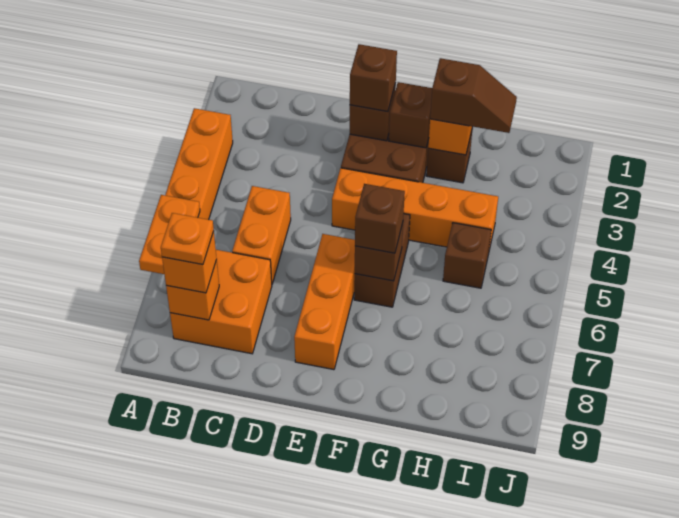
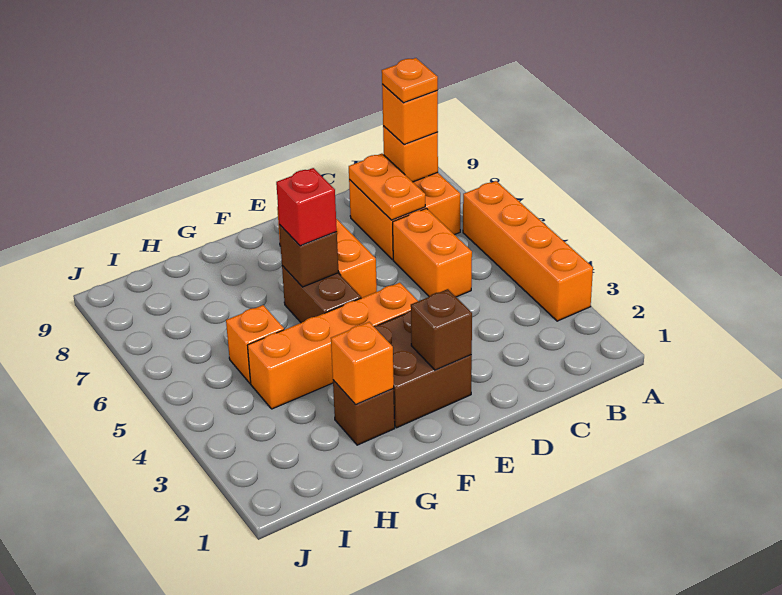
orange plate A6:A7 level 2 -> orange plate C7:C8 level 2
brown brick E2 level 3 -> none
brown brick F2 level 2 -> none
brown brick F6 level 3 -> red brick F6 level 3
brown slope G2:H2 level 3 top G -> none
brown brick H5 level 1 -> orange brick H5 level 1

